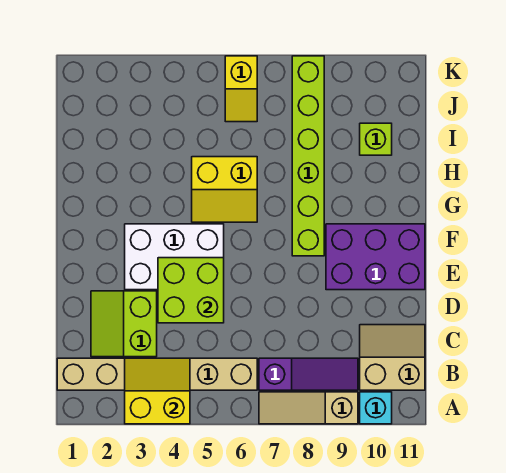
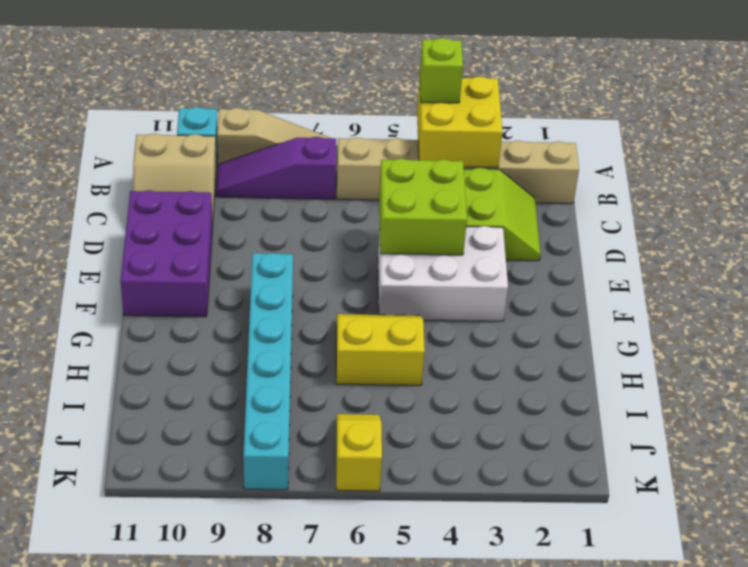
yellow slope A3:B4 level 2 top A -> yellow brick A3:B4 level 2
purple brick E9:F11 level 1 -> purple brick D10:F11 level 1
lime brick F8:K8 level 1 -> cyan brick F8:K8 level 1
lime brick I10 level 1 -> lime brick A4 level 3

